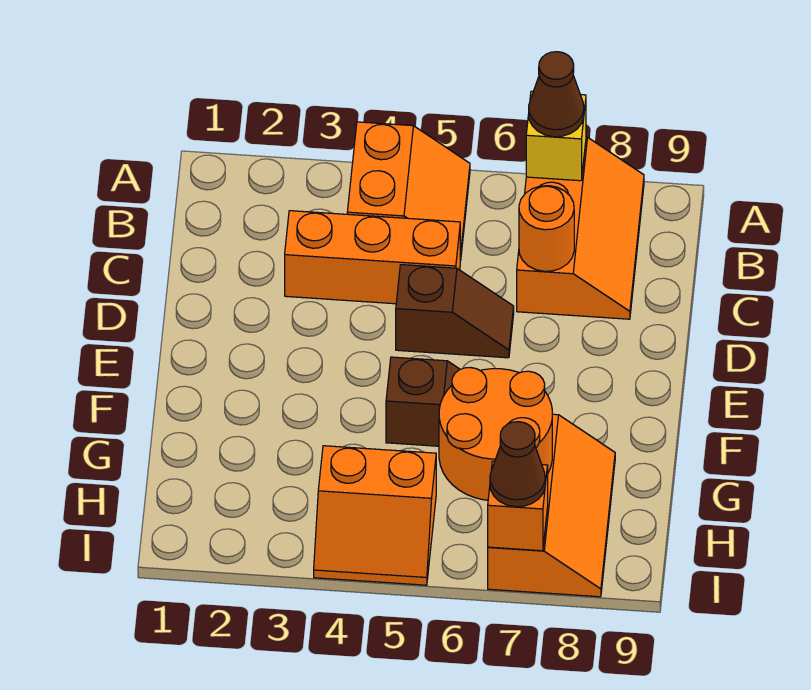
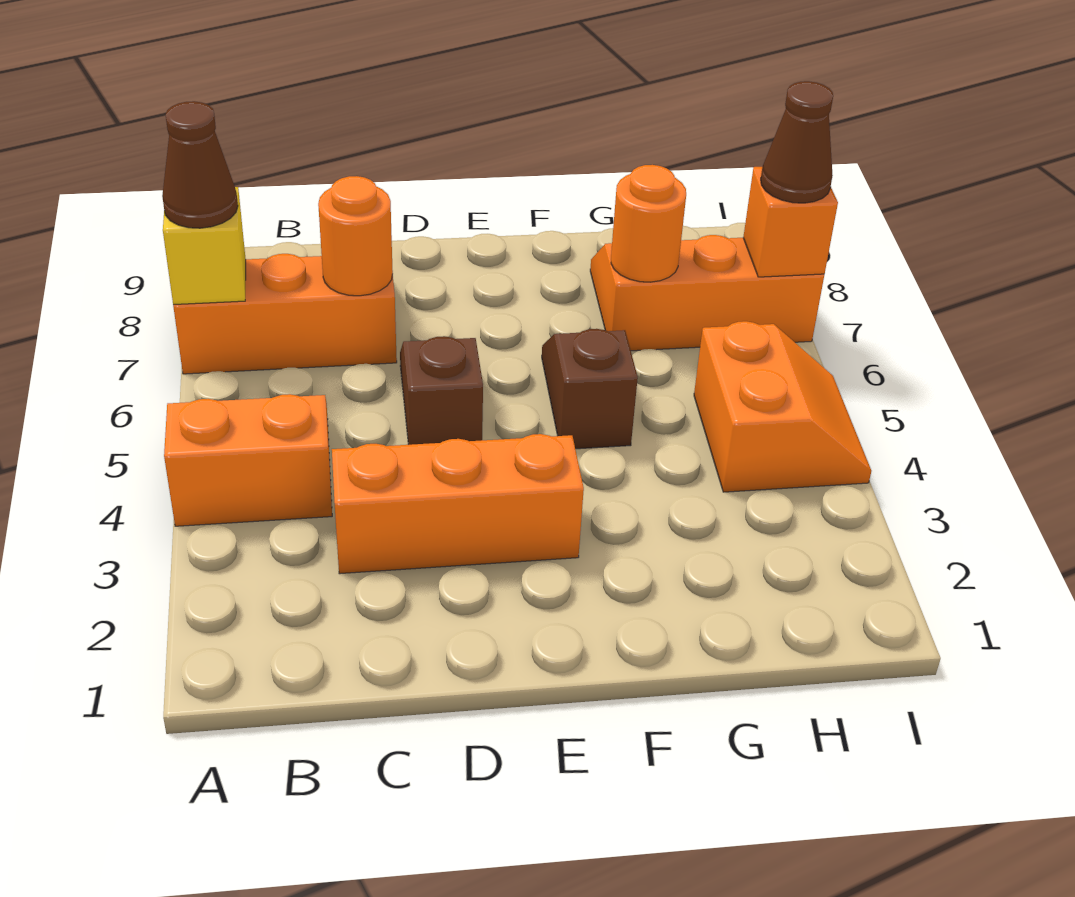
orange brick C3:C5 level 1 -> orange brick C3:E3 level 1
orange round brick G6:H7 level 2 -> orange round brick G7 level 2

